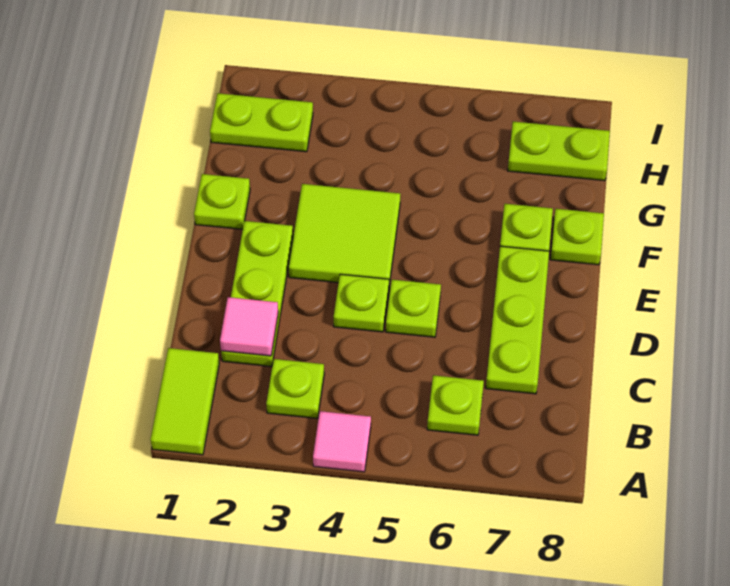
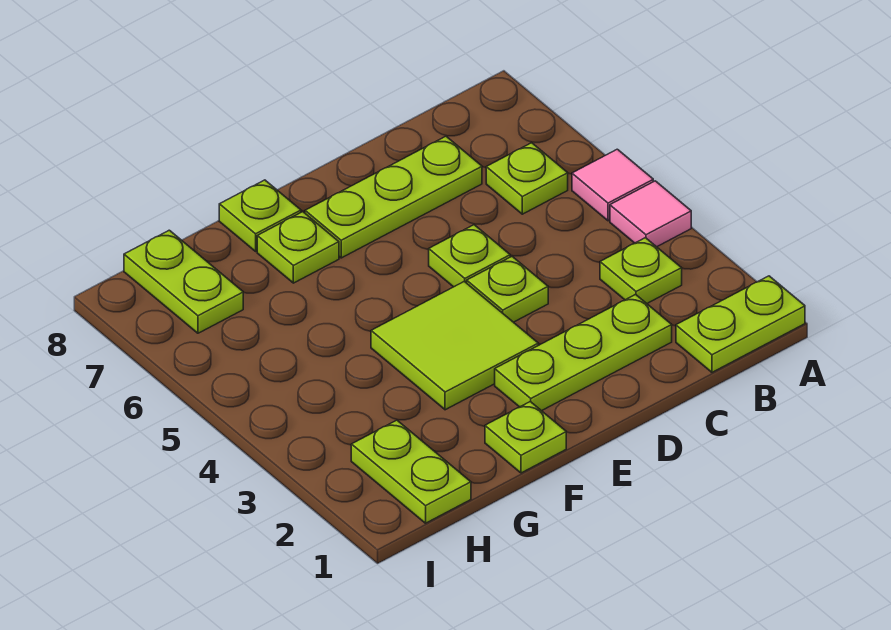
lime tile A1:B1 level 1 -> lime plate A1:B1 level 1
pink tile C2 level 2 -> pink tile A5 level 1

